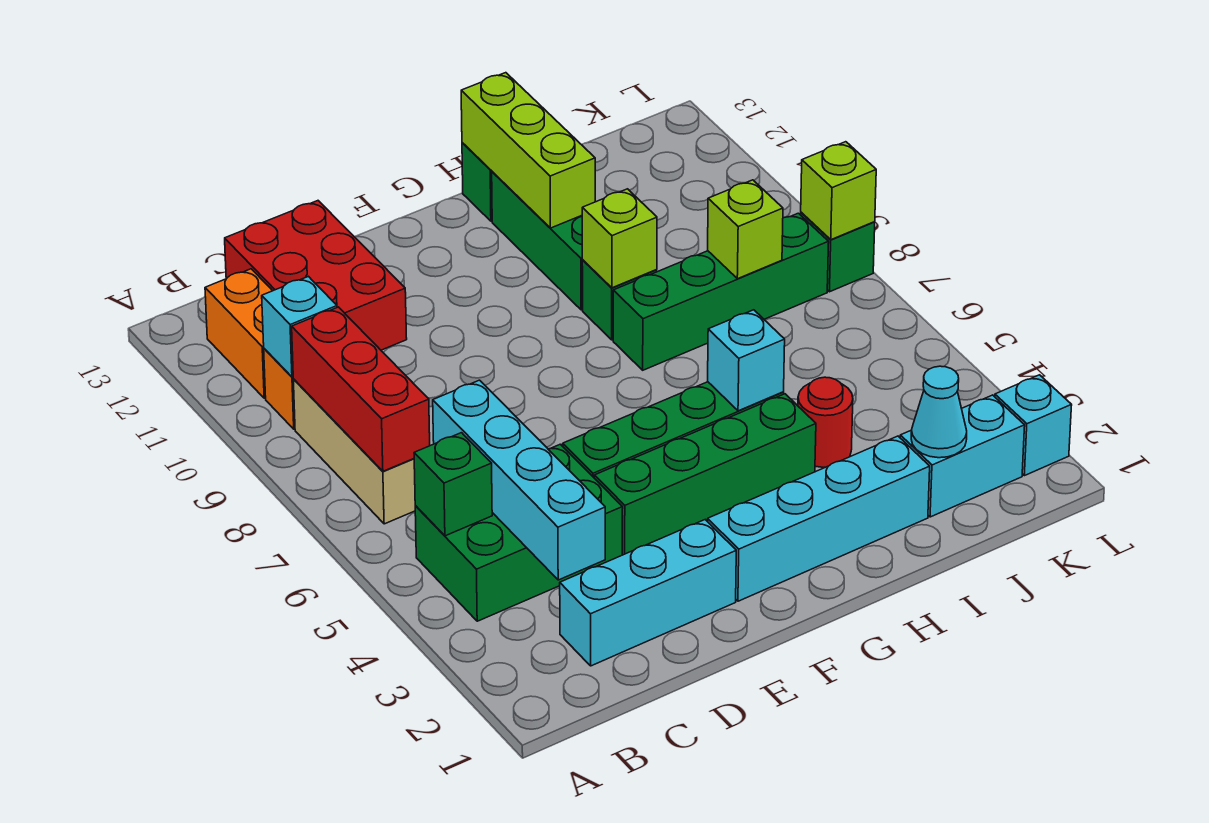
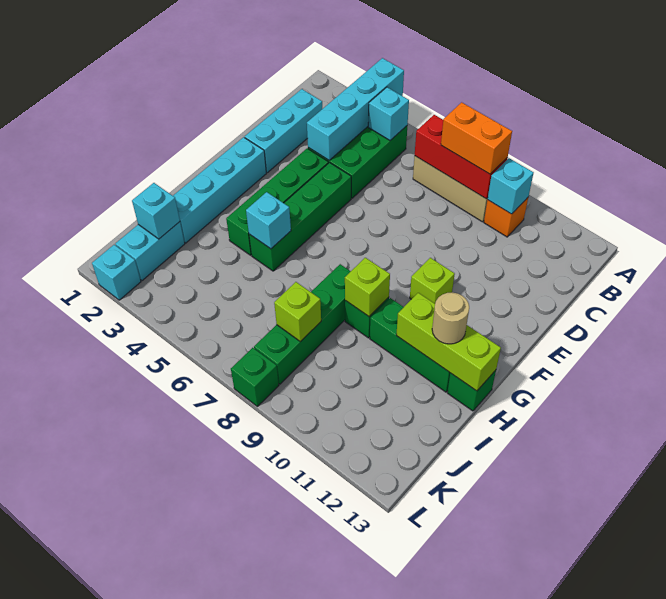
green brick B5 level 2 -> cyan brick B5 level 2
orange brick B11:B12 level 1 -> orange brick B8:B9 level 3
cyan brick C3:C6 level 2 -> cyan brick A4:D4 level 2
red brick C11:D13 level 1 -> none
none -> tan round brick H12 level 3
red round brick I4 level 1 -> none
cyan cone J2 level 2 -> cyan brick J2 level 2
lime brick L8 level 2 -> lime brick F10 level 1

